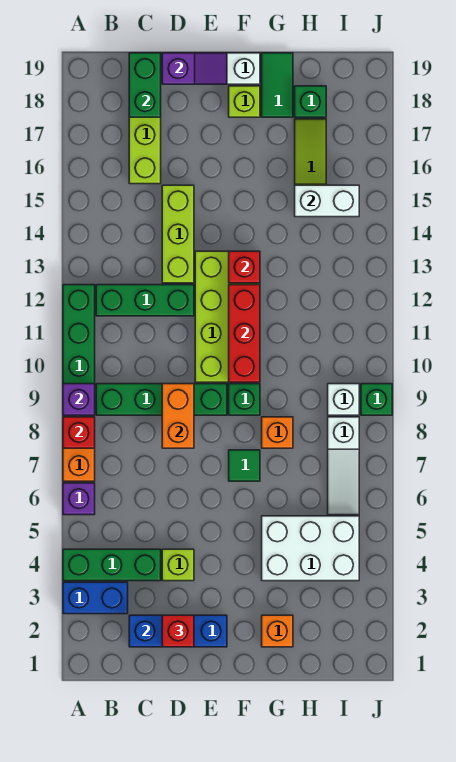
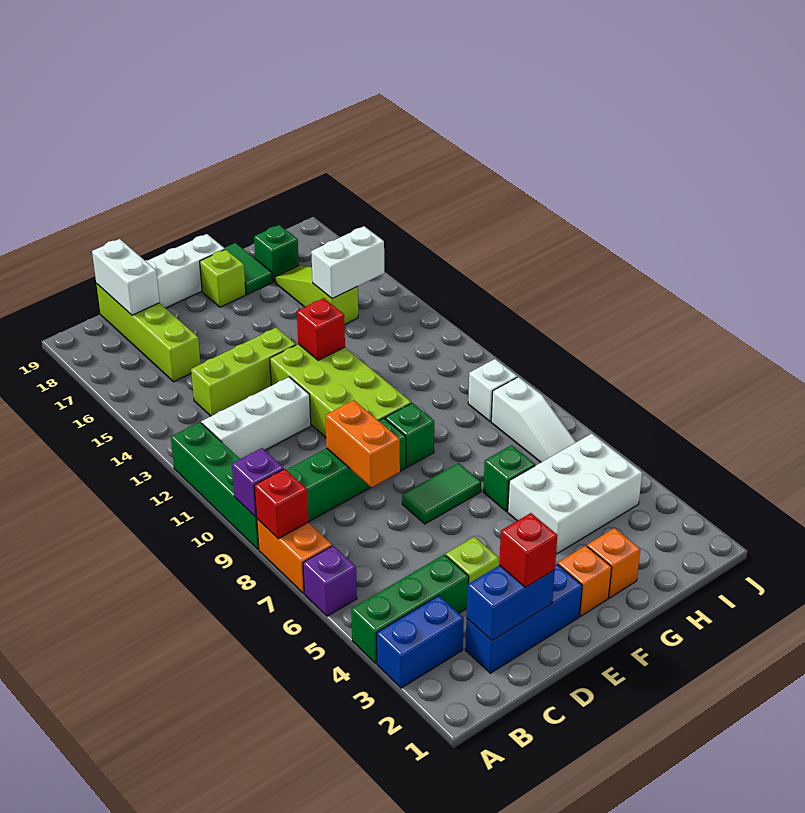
green brick B12:D12 level 1 -> white brick B12:D12 level 1
green brick C18:C19 level 2 -> white brick C18:C19 level 2
lime brick D13:D15 level 1 -> lime brick C14:E14 level 1
purple slope D19:E19 level 2 top D -> none
green tile F7 level 1 -> green tile E7:F7 level 1
red brick F10:F12 level 2 -> none
orange brick G8 level 1 -> orange brick F2 level 1
green brick J9 level 1 -> green brick G6 level 1

